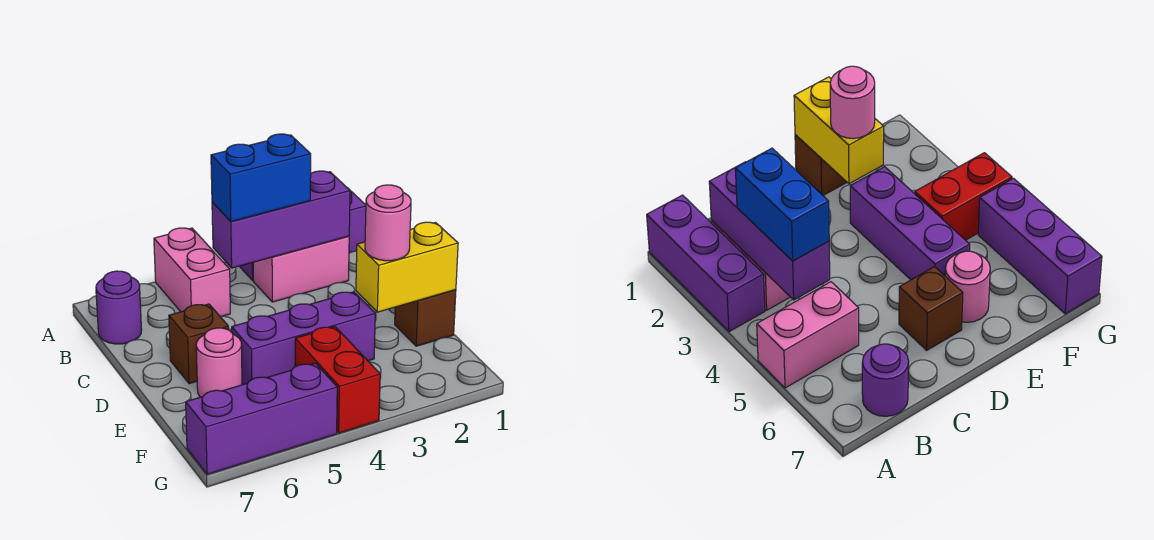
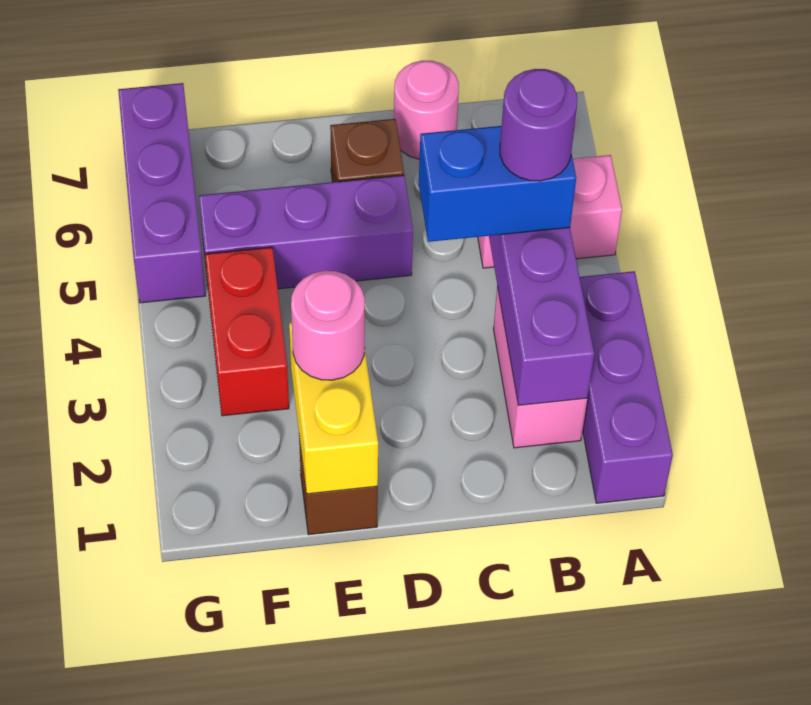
blue brick B3:B4 level 3 -> blue brick B4:C4 level 3
purple round brick B7 level 1 -> purple round brick B4 level 4
purple brick E3:E5 level 1 -> purple brick D5:F5 level 1
pink round brick E6 level 1 -> pink round brick C7 level 1
red brick F4:G4 level 1 -> red brick F3:F4 level 1

